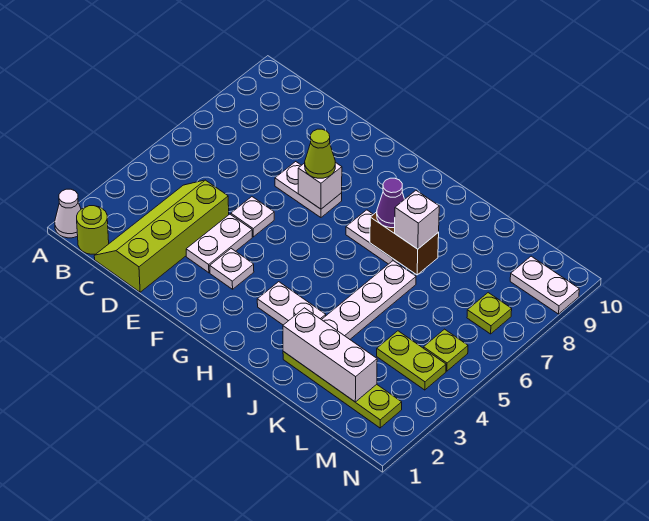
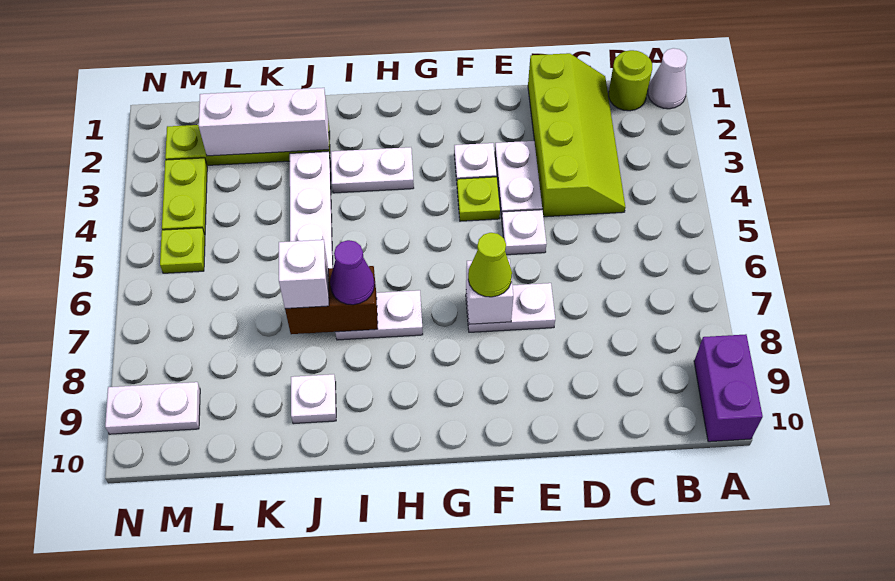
none -> purple brick A9:A10 level 1
none -> white plate J9 level 1
lime plate L4:M4 level 1 -> lime plate M3:M4 level 1
lime plate M7 level 1 -> lime plate F4 level 1

